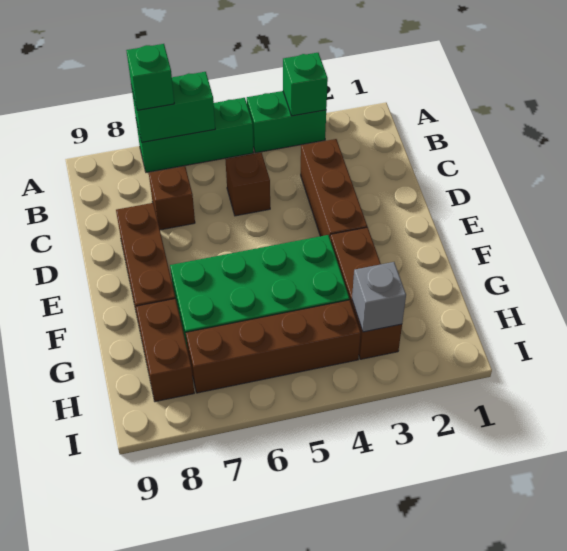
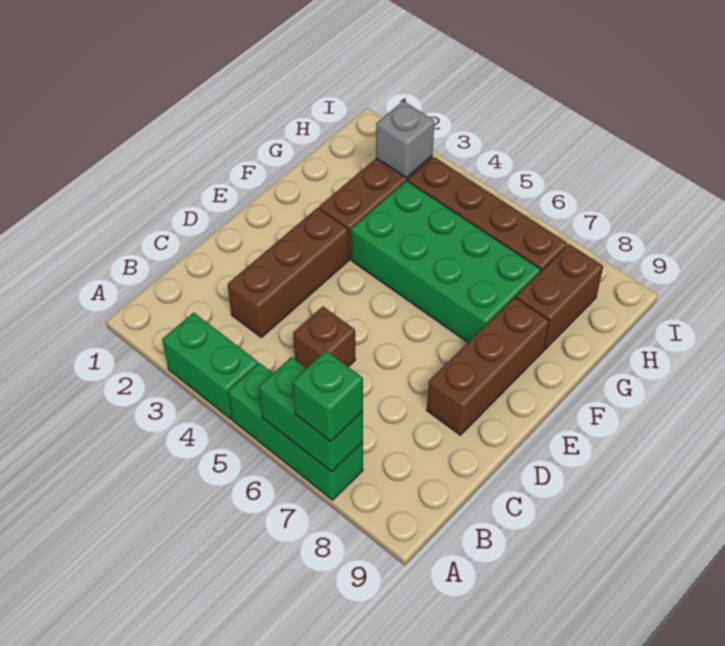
green brick A3 level 2 -> none
brown brick C7 level 1 -> none

